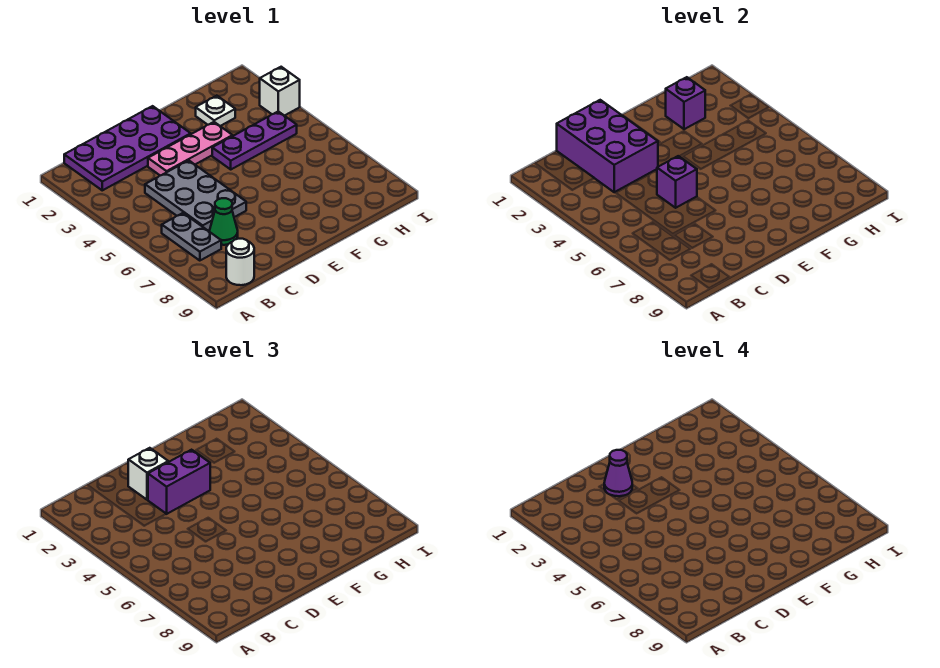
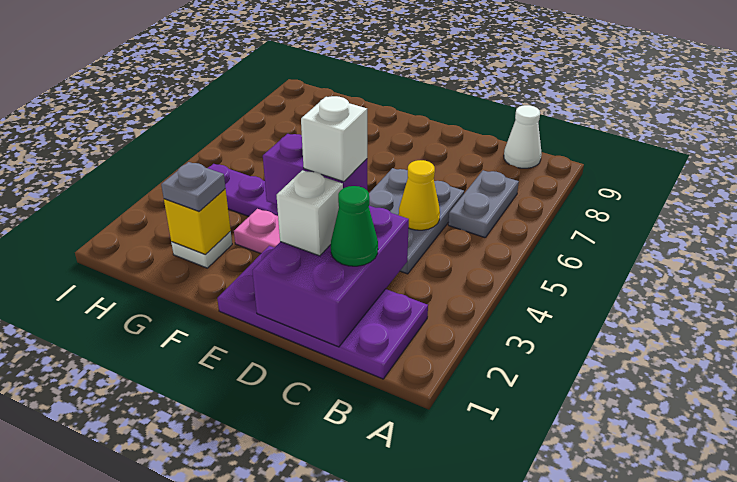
white round brick B9 level 1 -> white cone B9 level 1
none -> yellow cone C5 level 2
green cone C7 level 1 -> green cone C2 level 3
purple cone D2 level 4 -> none
purple brick D5 level 2 -> none
purple brick G2 level 2 -> yellow brick G2 level 2
none -> grey plate G2 level 3
white brick I3 level 1 -> white brick D3 level 4

